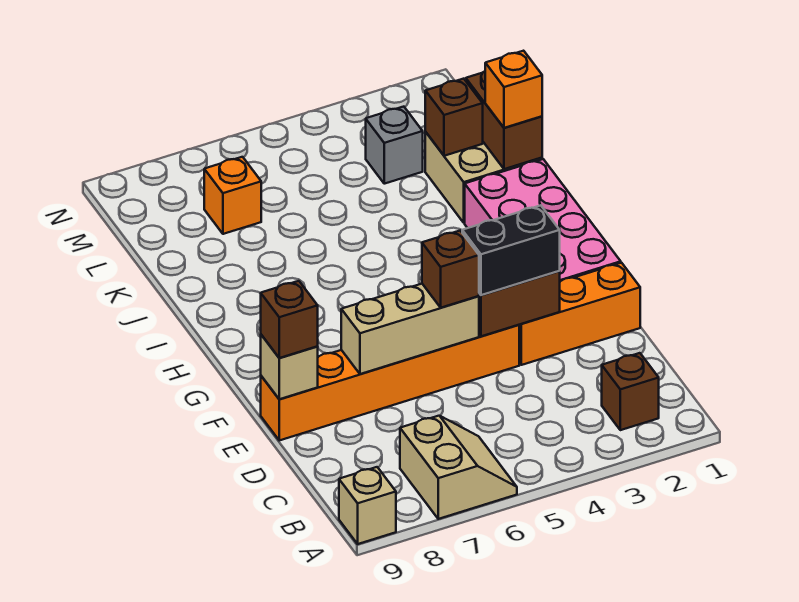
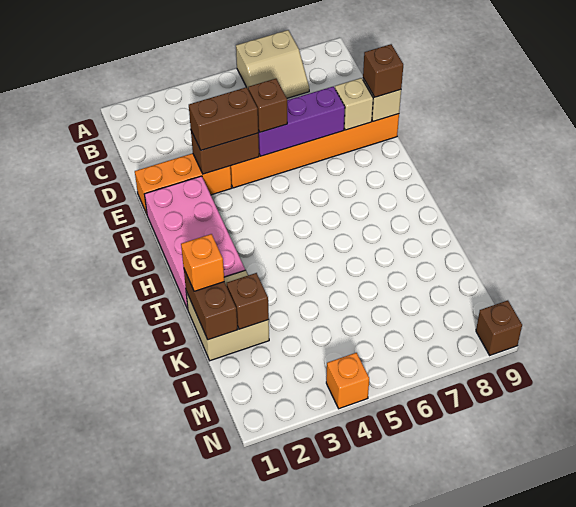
tan slope A6:B7 level 1 top 7 -> tan slope A6:B7 level 1 top A
tan brick A9 level 1 -> tan brick E8 level 2
brown brick B2 level 1 -> brown brick N9 level 1
black brick E3:E4 level 3 -> brown brick E3:E4 level 3
tan brick E5:E7 level 2 -> purple brick E5:E7 level 2
grey brick L3 level 1 -> none
orange brick L7 level 1 -> orange brick N4 level 1

